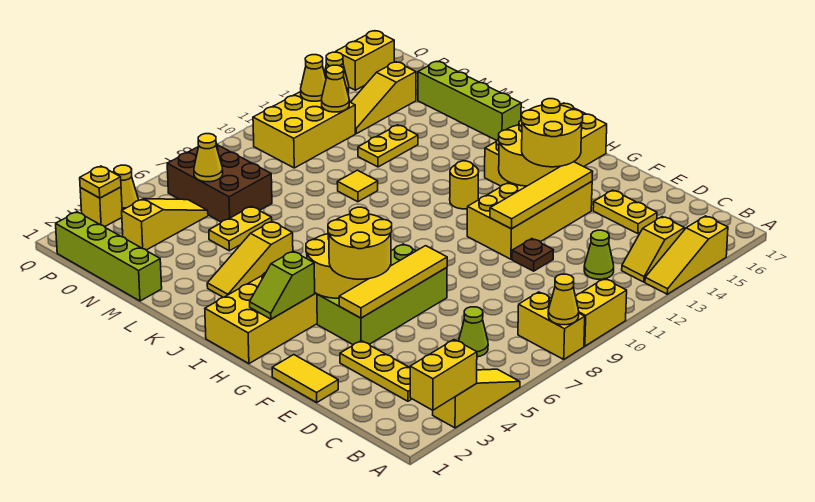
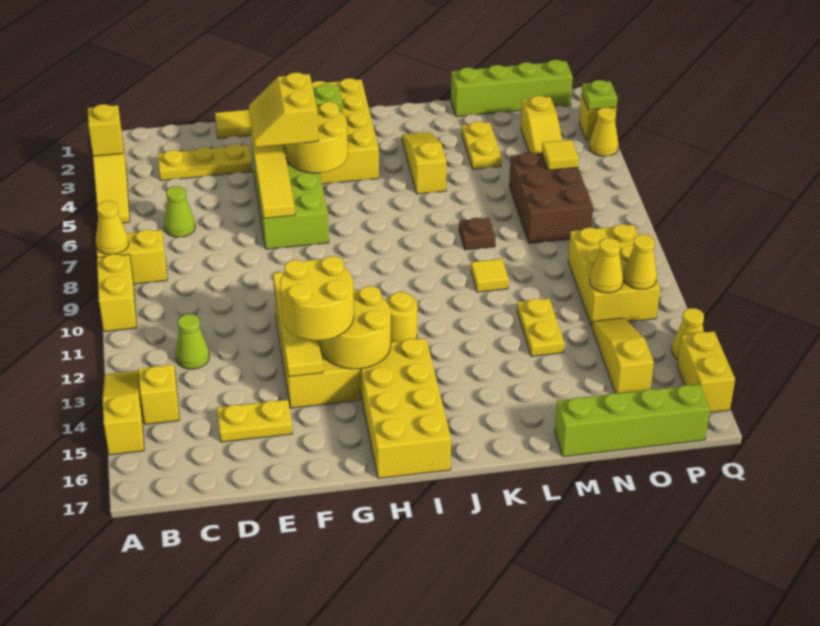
yellow brick A2:A3 level 2 -> yellow brick A3 level 2
brown plate E11 level 1 -> brown plate L8 level 1
yellow round brick F4:G5 level 3 -> yellow slope F4:G5 level 3 top G
lime brick K16:N16 level 1 -> lime brick M17:P17 level 1
yellow plate M5:M6 level 1 -> yellow plate M3:M4 level 1
brown brick N6:P7 level 1 -> brown brick N6:O8 level 1
yellow cone O6 level 2 -> yellow tile O6 level 2
yellow plate Q3 level 2 -> lime plate Q3 level 2

